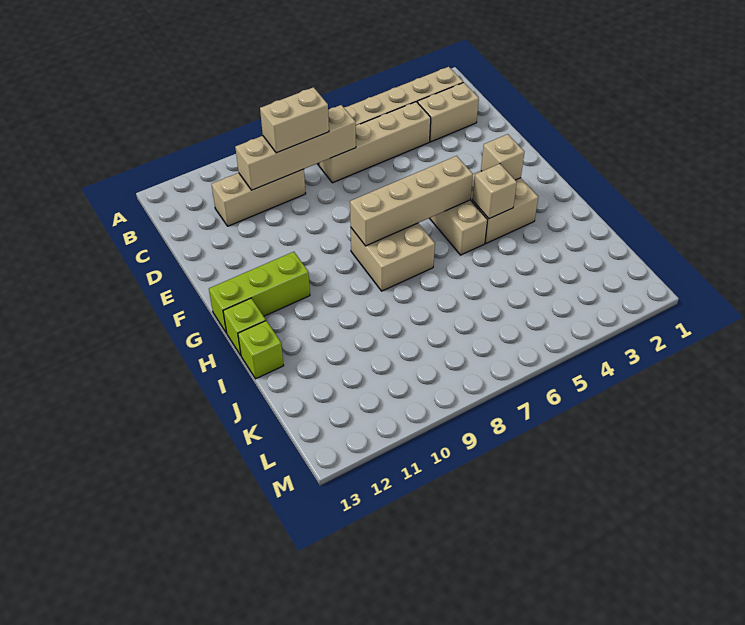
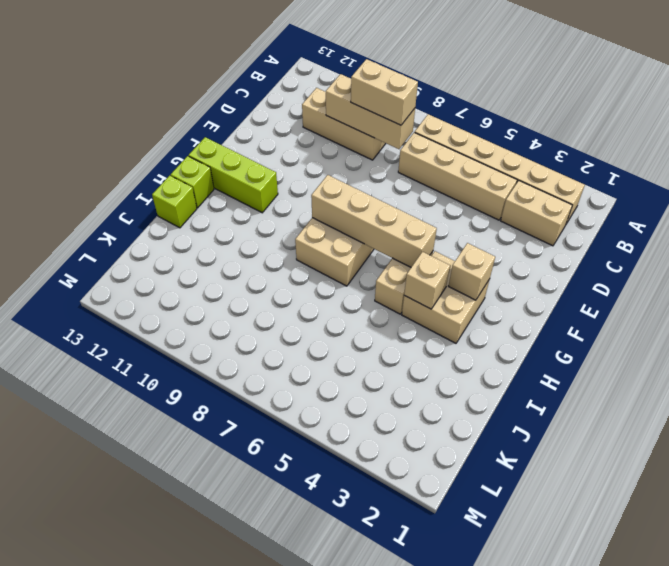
tan brick C7:C10 level 2 -> tan brick C8:C10 level 2

